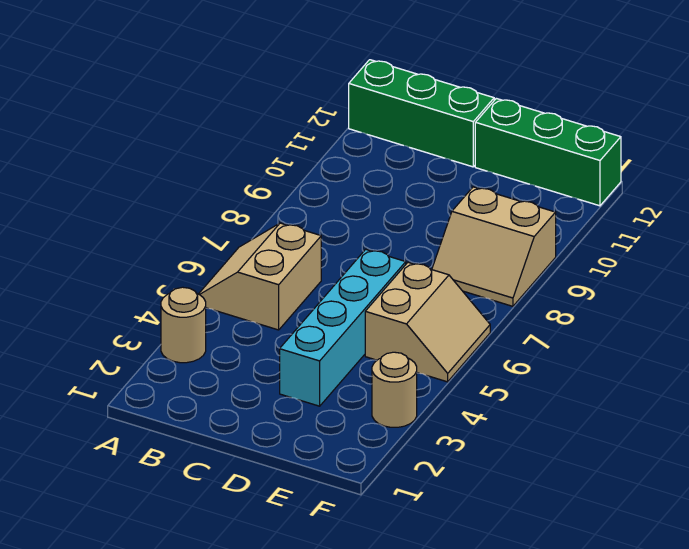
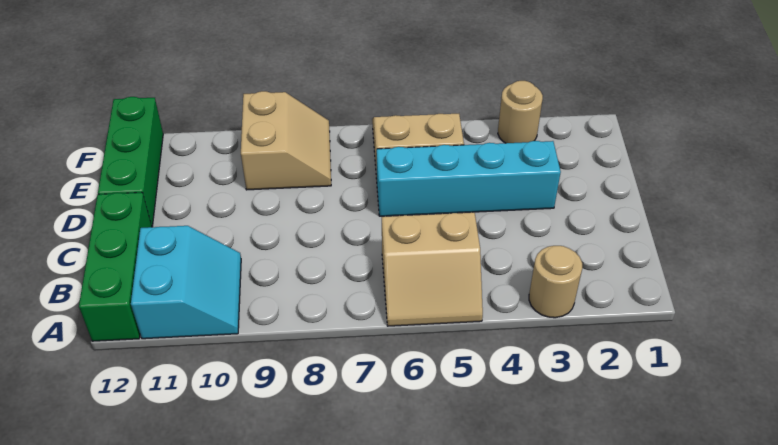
none -> cyan slope A10:B11 level 1 top 11

